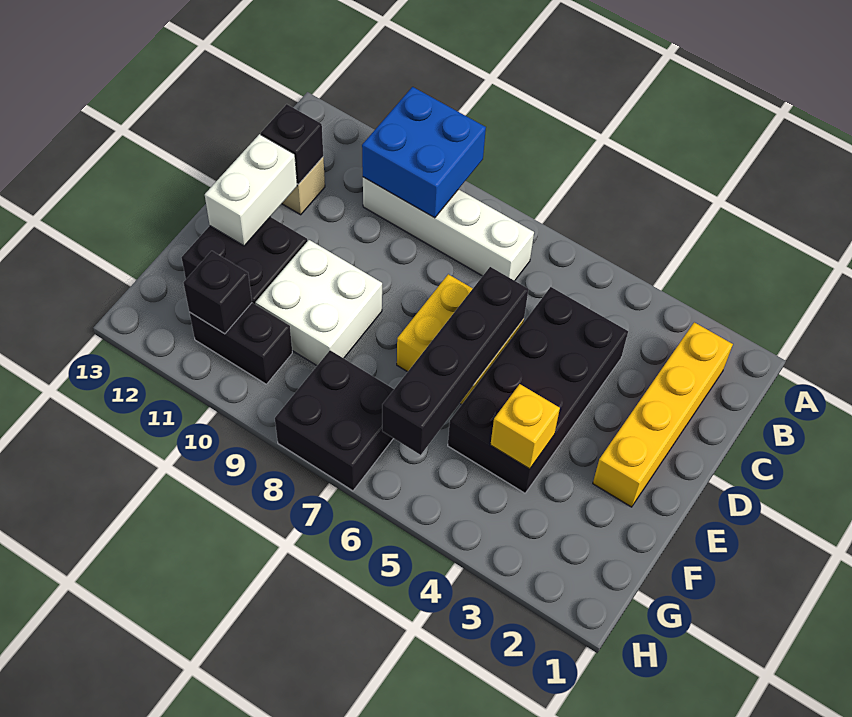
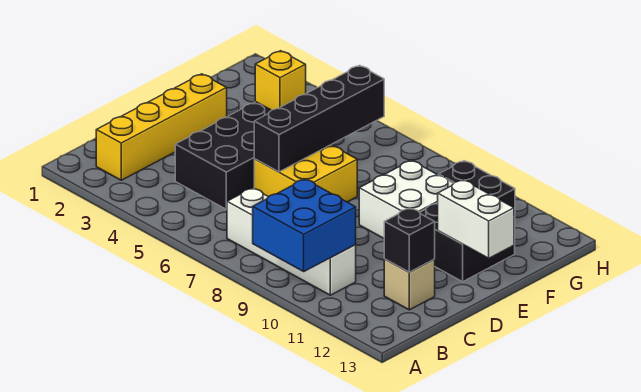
white brick D12:E12 level 2 -> white brick E12:E13 level 2
black brick G7:H8 level 1 -> none
black brick G11 level 2 -> none

